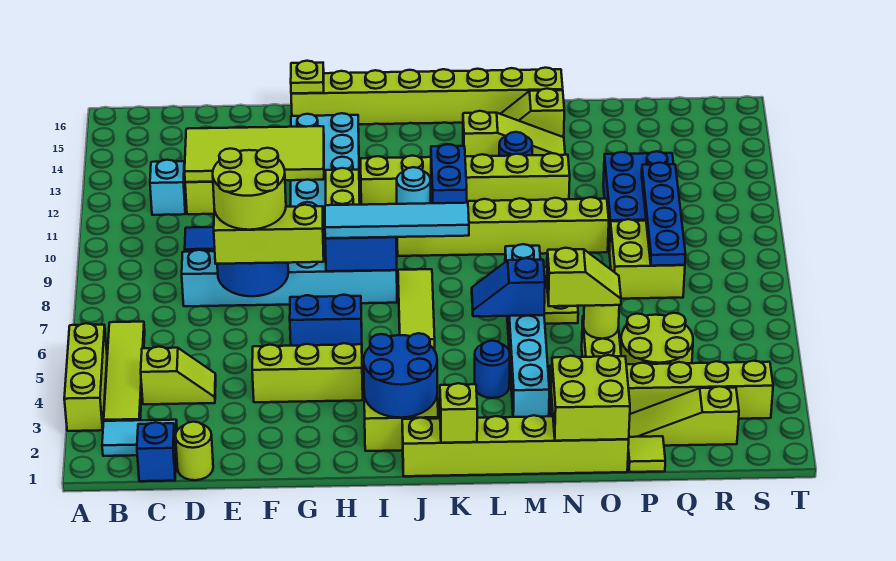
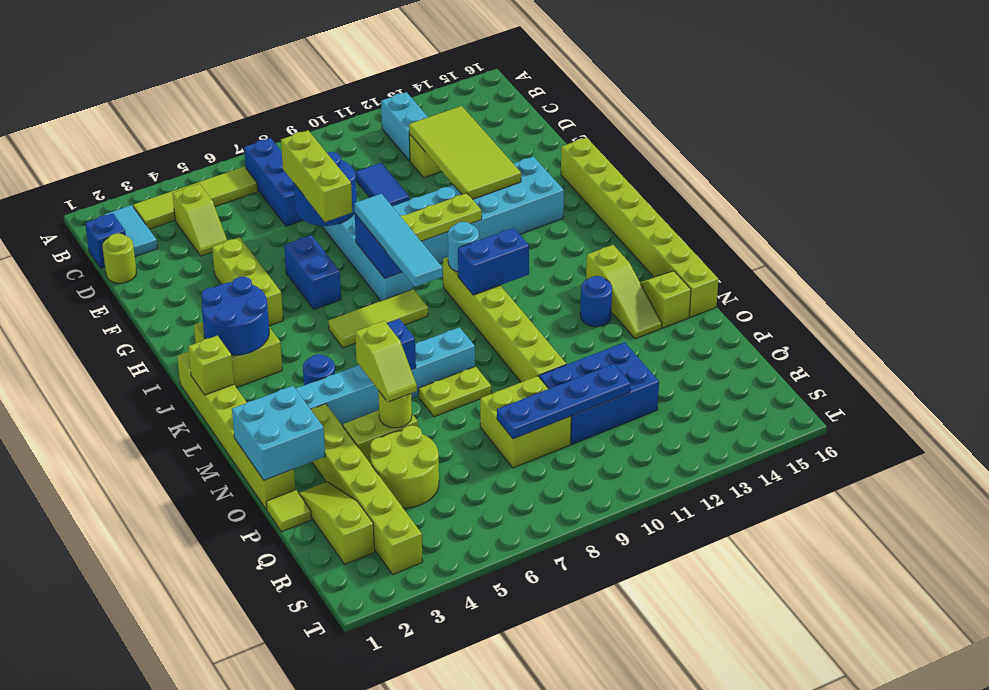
lime brick A3:A5 level 1 -> none
none -> blue brick B7:D7 level 1
cyan brick C12 level 1 -> cyan brick B12:C12 level 1
lime round brick E7:F8 level 4 -> none
lime plate G16 level 2 -> none
lime brick I12:N12 level 1 -> none
lime brick N1:O2 level 2 -> cyan brick N1:O2 level 2

